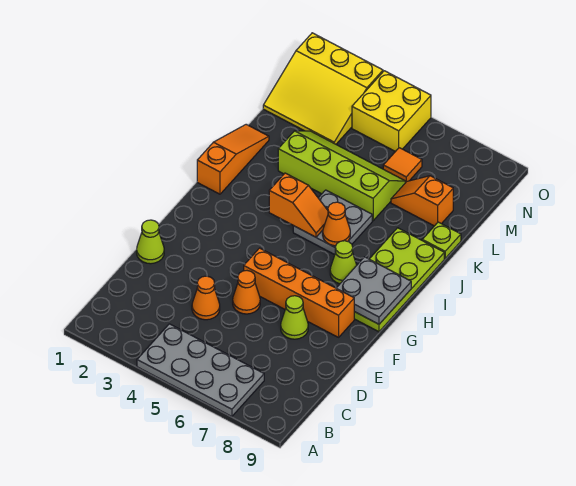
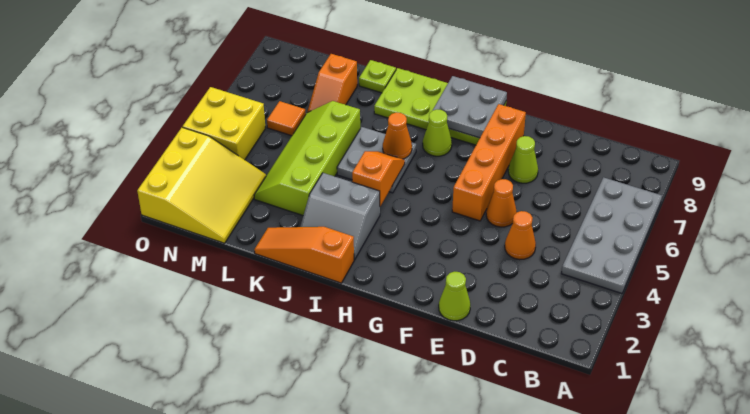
none -> grey slope I2:J3 level 1 top 3

